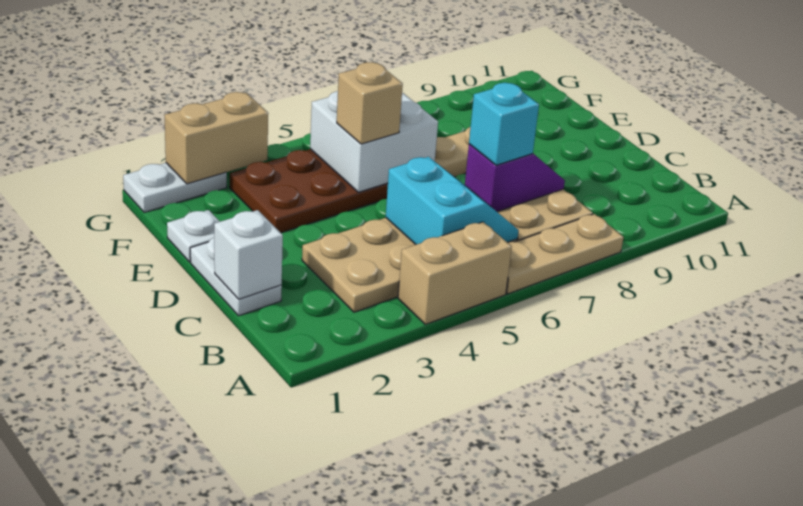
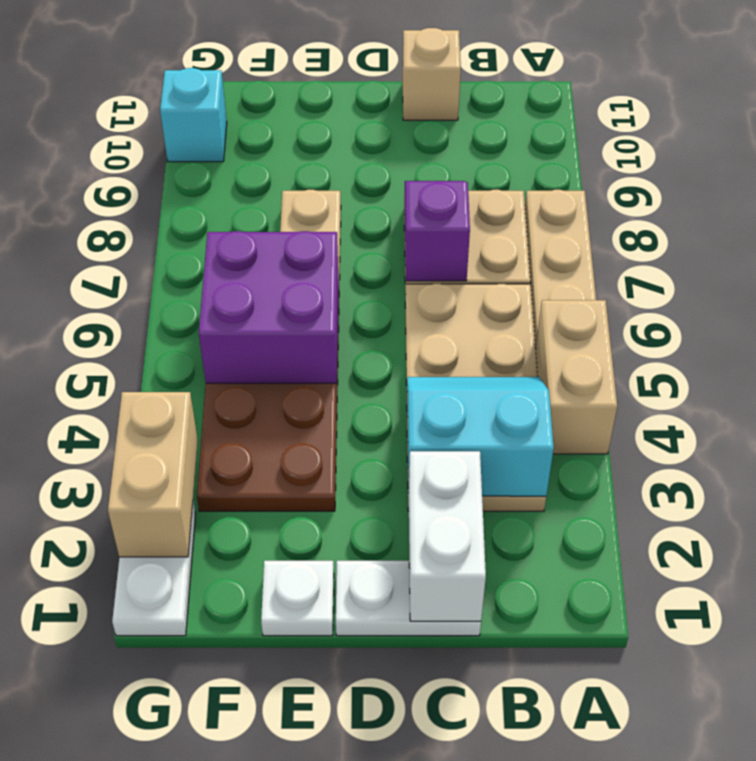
cyan slope B5:C6 level 2 top 5 -> cyan slope B3:C4 level 2 top 3
white brick C1 level 2 -> white brick C1:C2 level 2
cyan brick C7 level 3 -> cyan brick G10 level 1
white brick E5:F6 level 2 -> purple brick E5:F6 level 2
tan brick E5 level 3 -> tan brick C11 level 1

